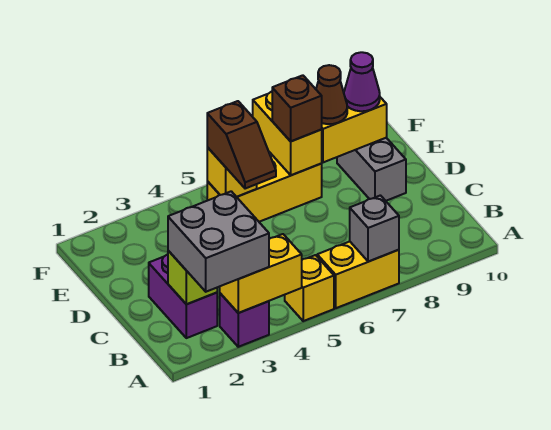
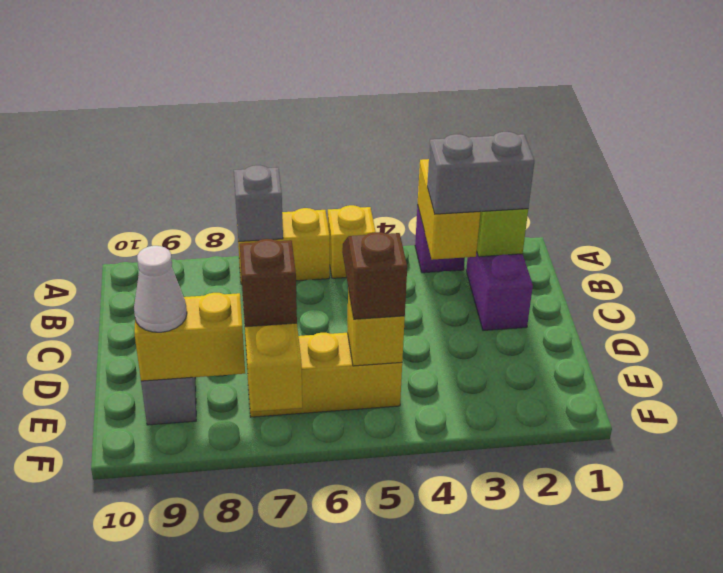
grey brick A2:B3 level 3 -> grey brick B2:B3 level 3
yellow brick A3:A4 level 2 -> yellow brick A3:B3 level 2
brown cone E8 level 3 -> none
purple cone E9 level 3 -> white cone E9 level 3

